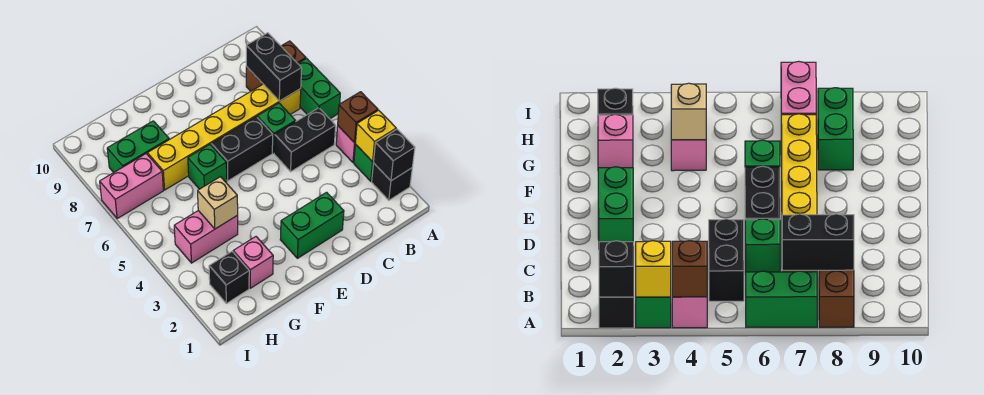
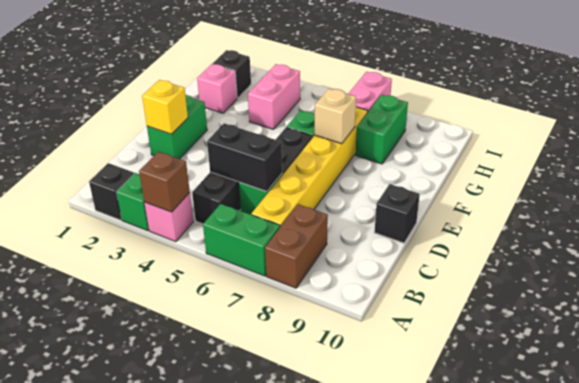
black brick A2 level 2 -> black brick D10 level 1
yellow brick A3 level 2 -> yellow brick D2 level 2
black brick B7:B8 level 2 -> black brick C5:C6 level 2
tan brick G4 level 2 -> tan brick F7 level 2

